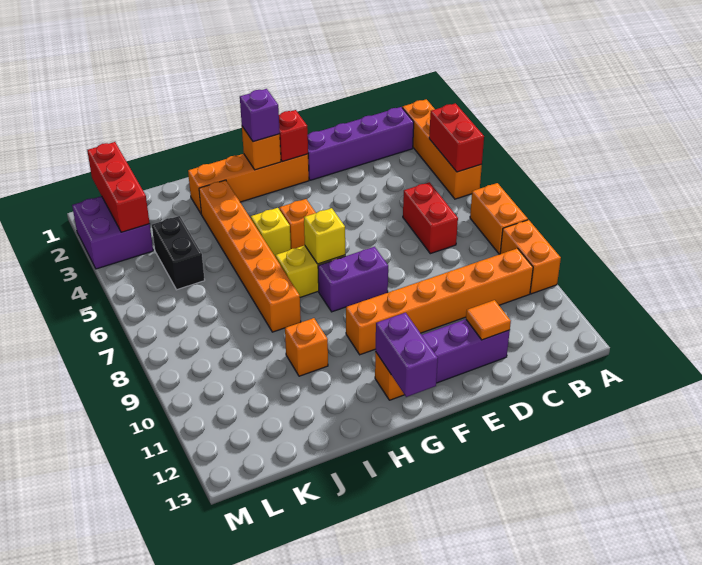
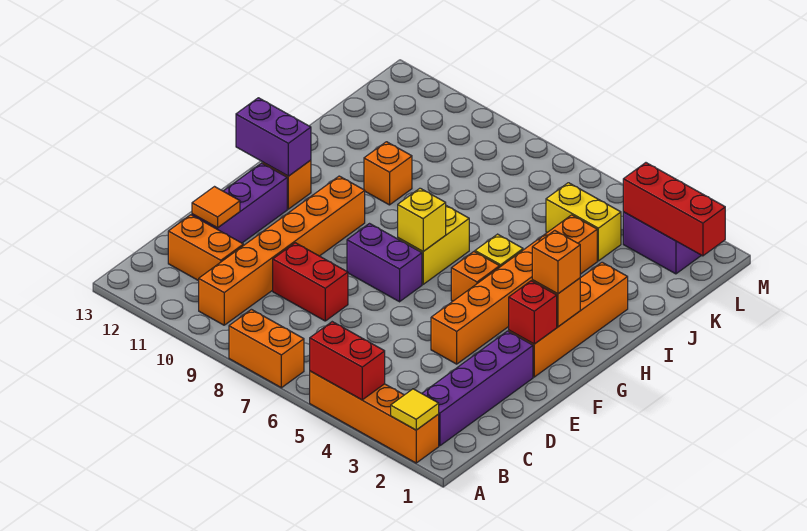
none -> yellow tile A2 level 2
orange brick A9:A10 level 1 -> orange brick C11:C12 level 1
red brick C6:C7 level 1 -> red brick D8:D9 level 1
purple brick F8:G8 level 1 -> purple brick F7:F8 level 1
purple brick G2 level 3 -> orange brick G2 level 3
orange brick I3:I8 level 1 -> orange brick E4:J4 level 1
black brick K4:K5 level 1 -> yellow brick K4:K5 level 1

